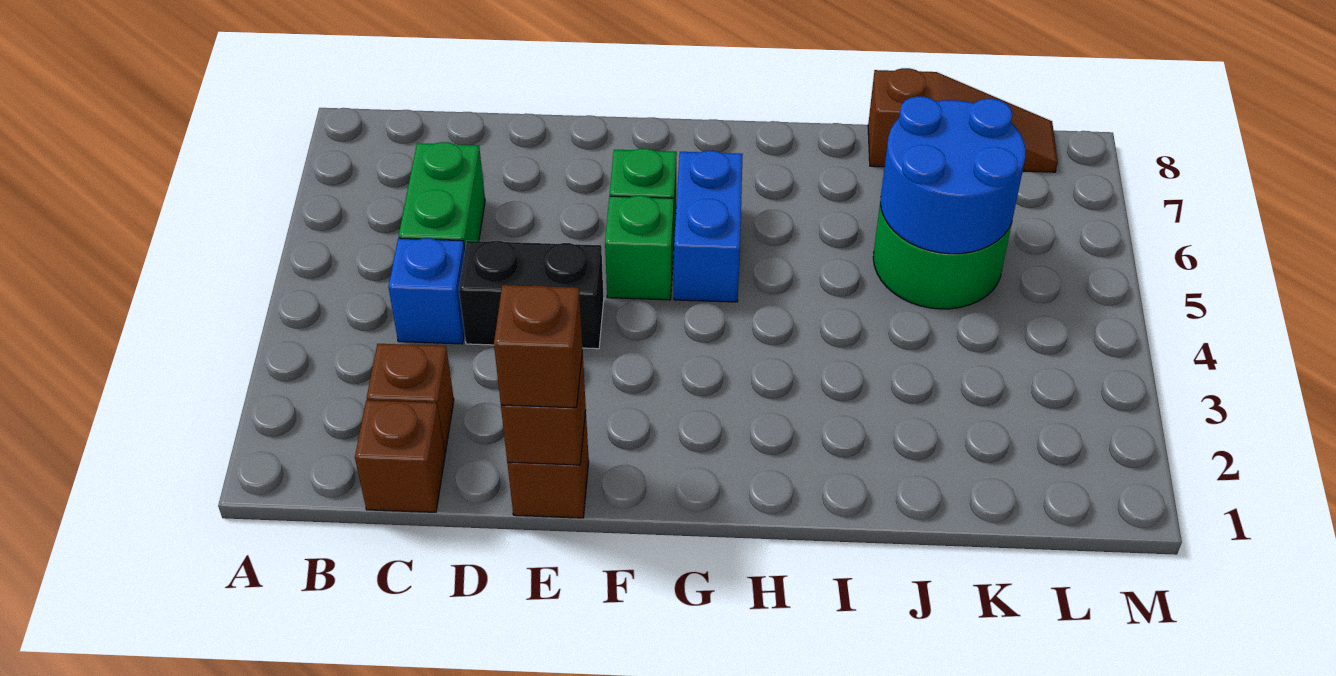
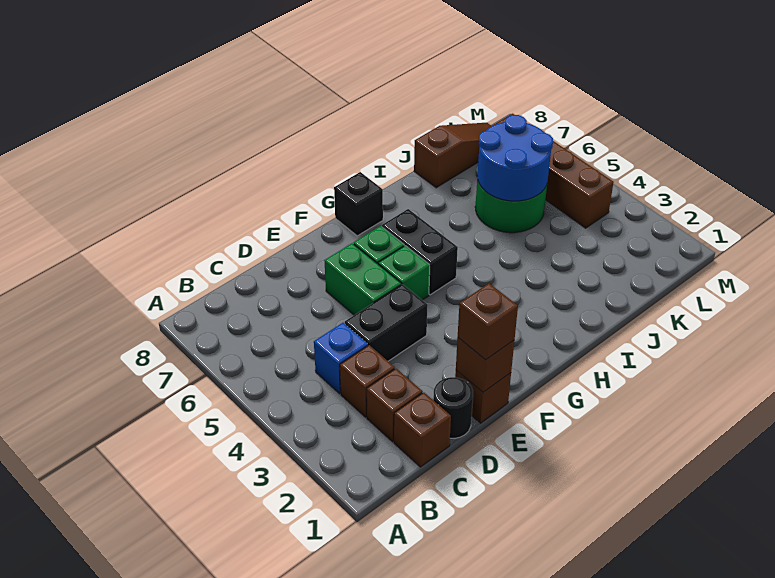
none -> brown brick C3 level 1
green brick C5:C6 level 1 -> green brick E5:E6 level 1
none -> black round brick D1 level 1
blue brick G5:G6 level 1 -> black brick G5:G6 level 1
none -> black brick G8 level 1
none -> brown brick L4:L7 level 1

